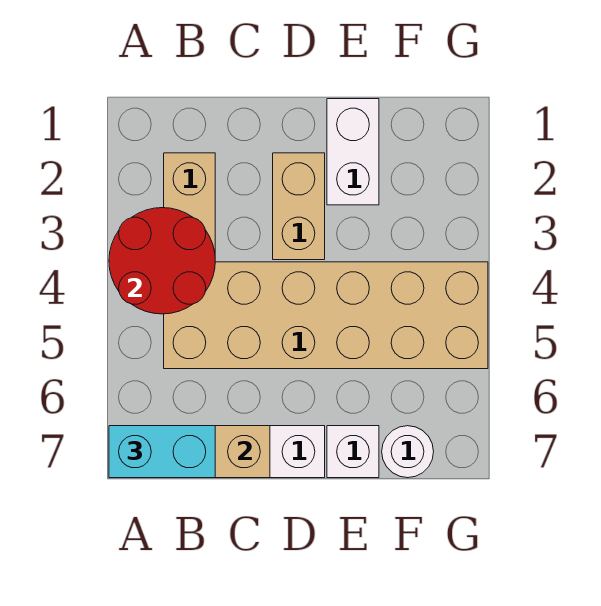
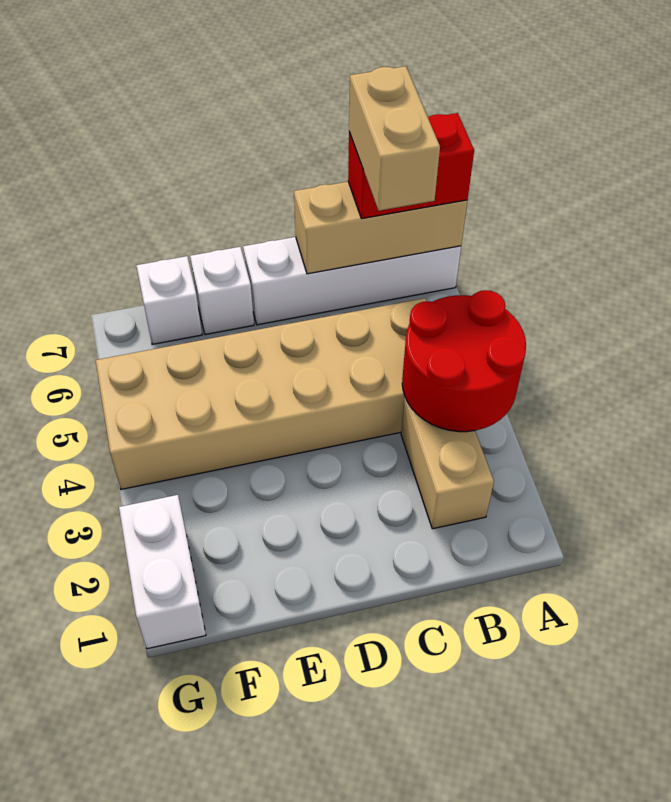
cyan brick A7:B7 level 3 -> red brick A7:B7 level 3
tan brick D2:D3 level 1 -> tan brick B6:B7 level 4
white brick E1:E2 level 1 -> white brick G1:G2 level 1
white round brick F7 level 1 -> white brick F7 level 1

